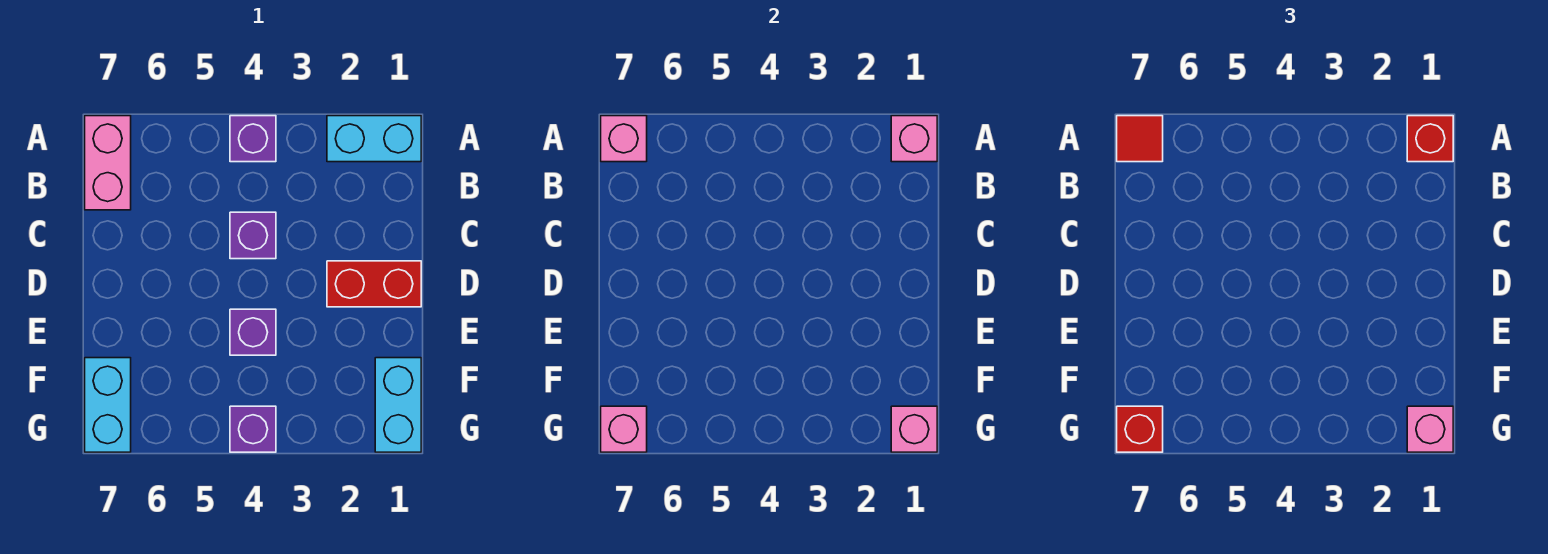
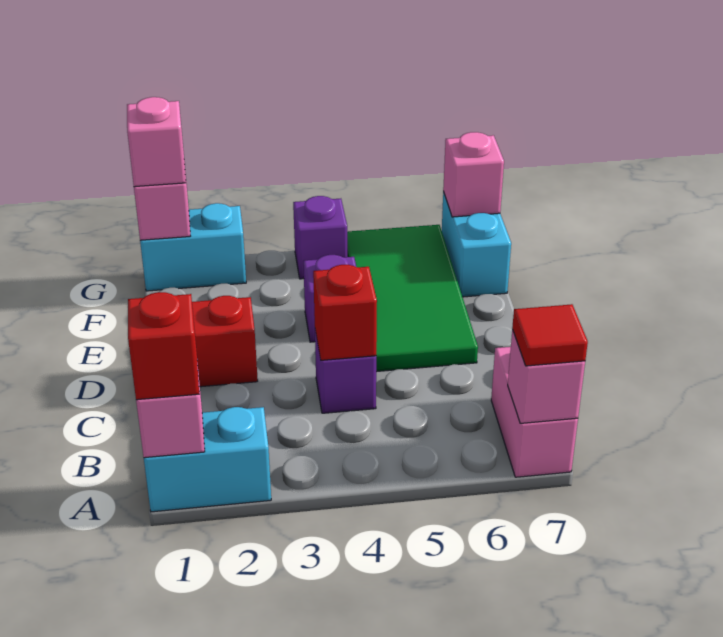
purple brick A4 level 1 -> none
none -> green tile D5:G6 level 1
cyan brick F1:G1 level 1 -> cyan brick G1:G2 level 1
red brick G7 level 3 -> red brick C4 level 2

